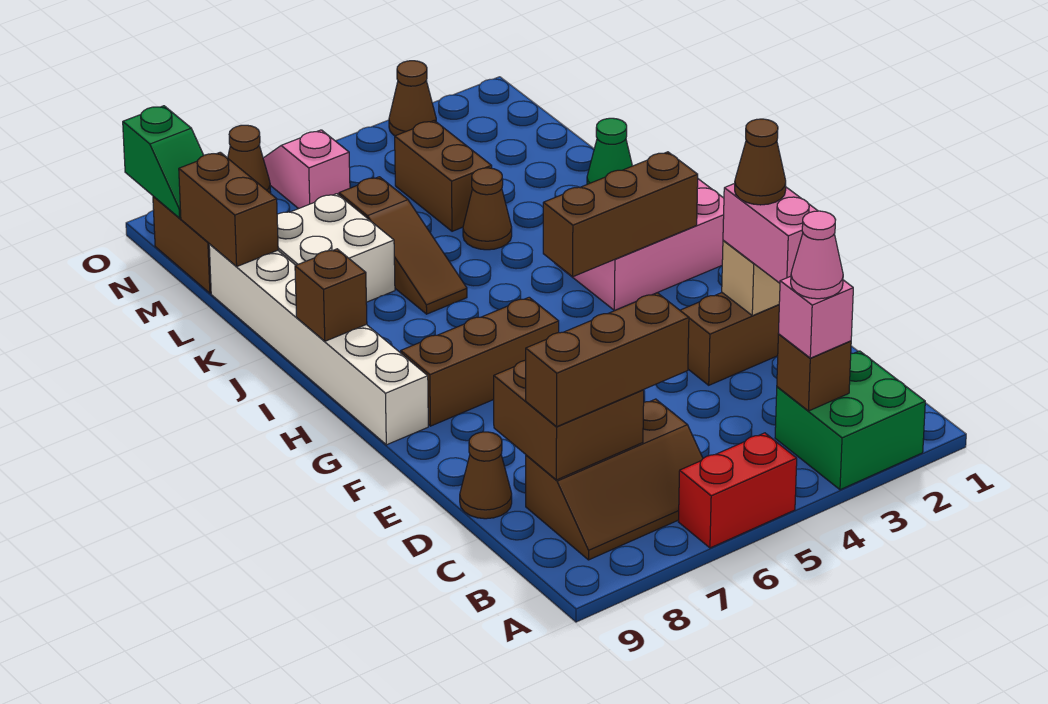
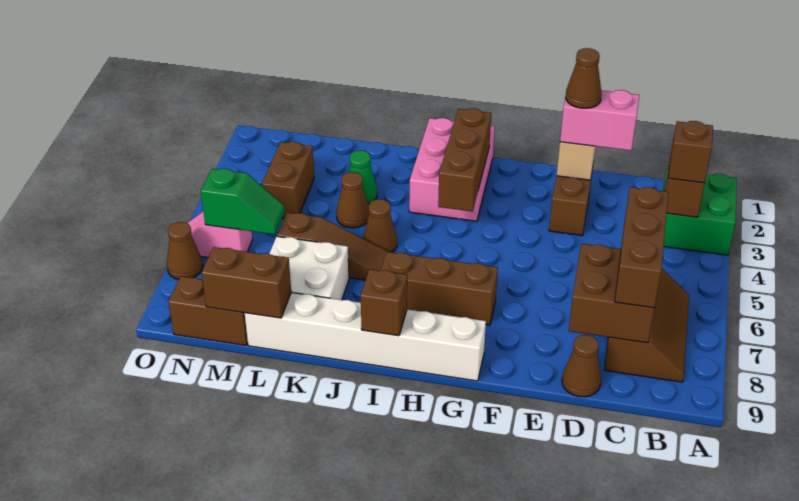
red brick A5:A6 level 1 -> none
pink brick B3 level 3 -> brown brick B3 level 3
pink cone B3 level 4 -> none
brown brick G6:G8 level 1 -> brown brick G7:I7 level 1
green cone K1 level 1 -> green cone K3 level 1
brown brick L4:M4 level 1 -> brown brick M3:M4 level 1
green slope N9:O9 level 2 top O -> green slope M6:N6 level 2 top N
brown cone O3 level 1 -> brown cone J5 level 1

